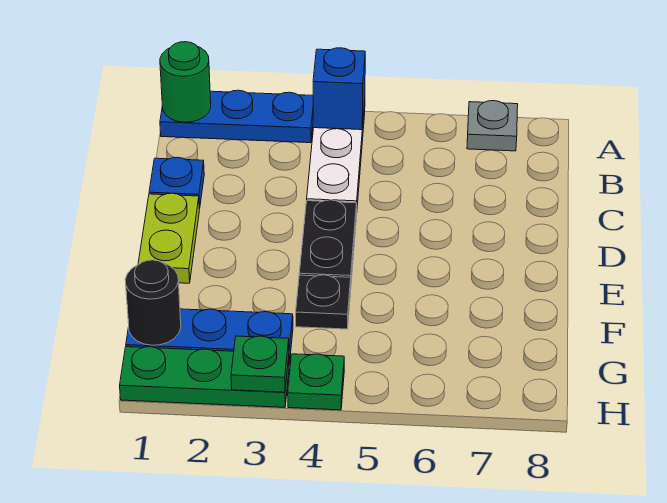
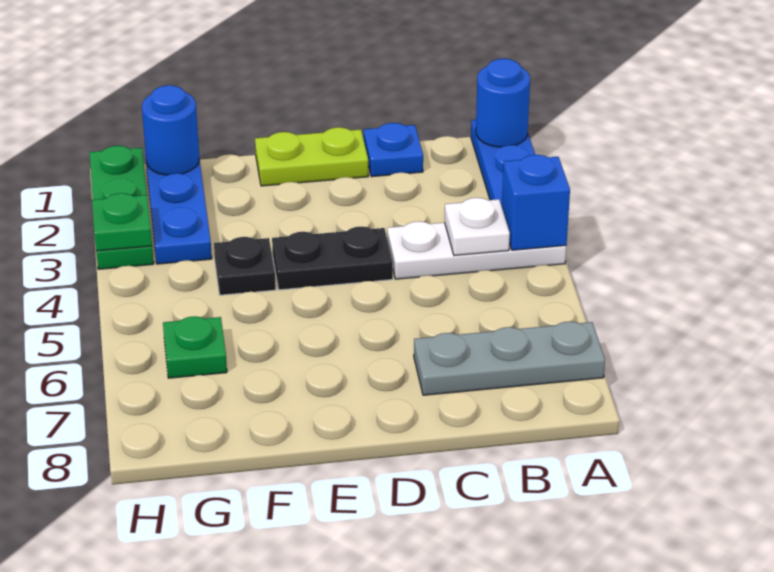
green round brick A1 level 2 -> blue round brick A1 level 2
grey plate A7 level 1 -> grey plate A7:C7 level 1
none -> white plate B4 level 2
black round brick G1 level 2 -> blue round brick G1 level 2
green plate H4 level 1 -> green plate G6 level 1

